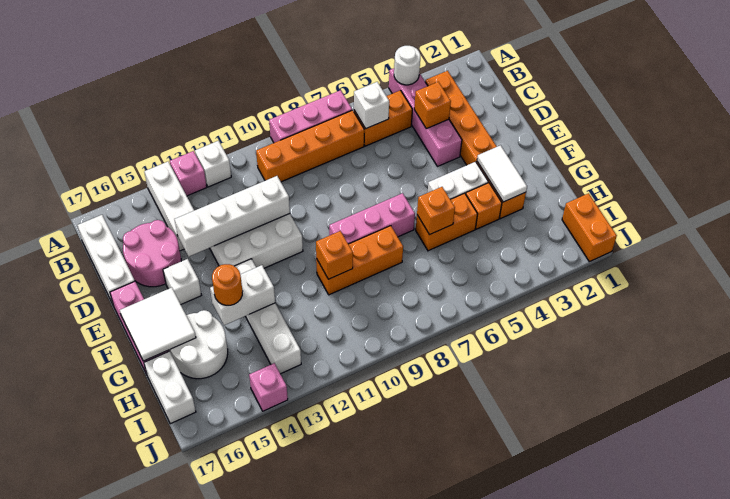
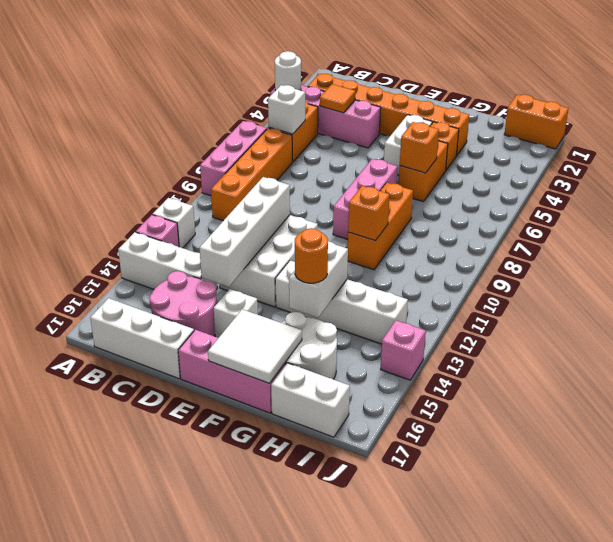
orange brick C4 level 2 -> orange tile C4 level 2
white tile F3:G3 level 2 -> none

